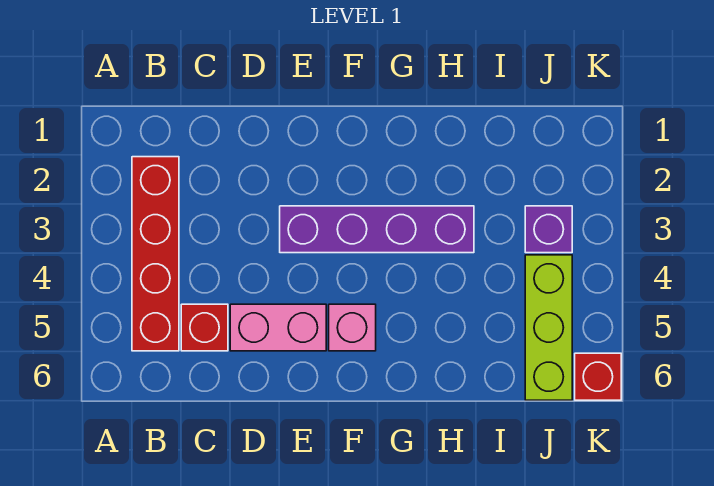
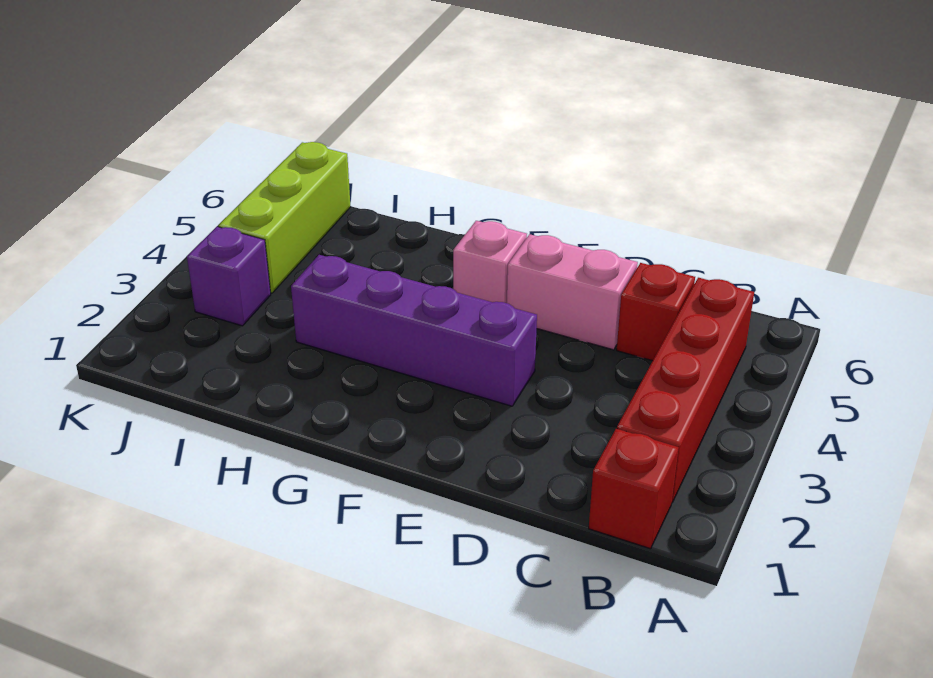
red brick K6 level 1 -> red brick B1 level 1

